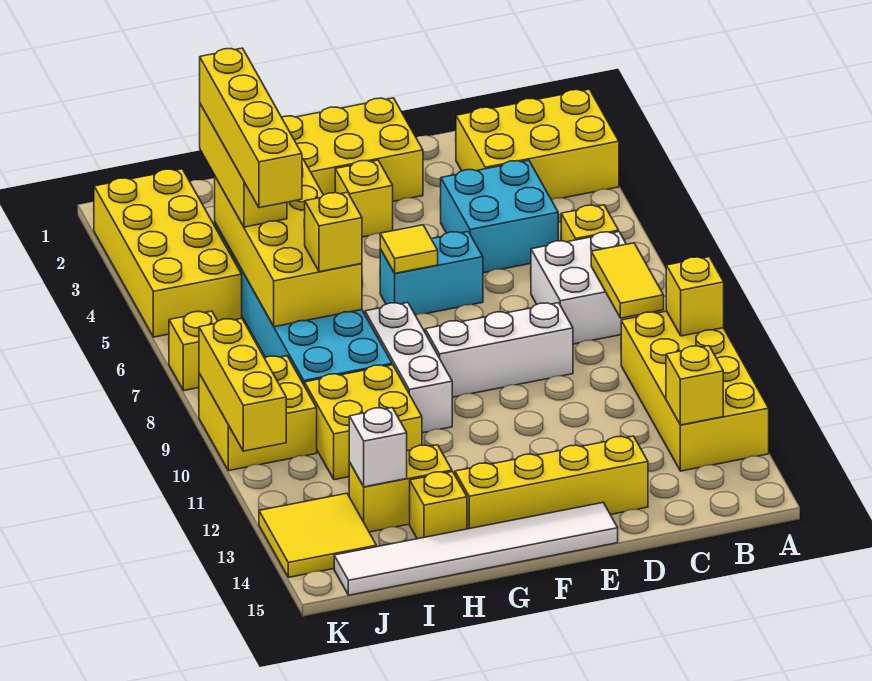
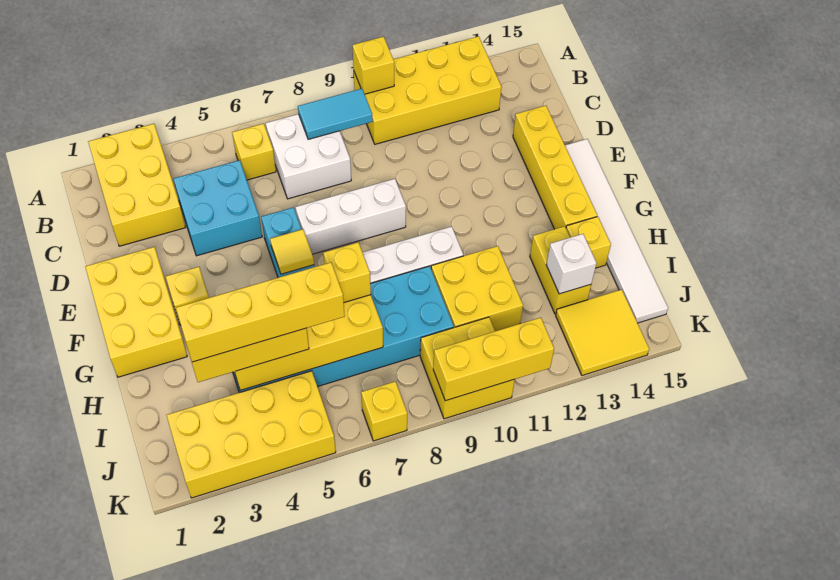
yellow tile B8:B9 level 2 -> cyan tile B8:B9 level 2
yellow brick B13 level 2 -> none
white brick D9:F9 level 1 -> white brick E7:E9 level 1

